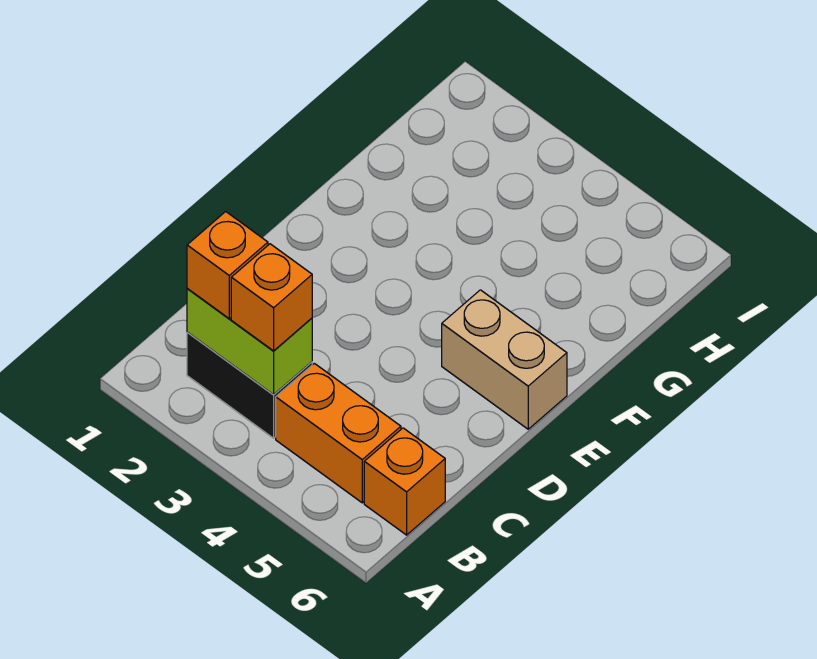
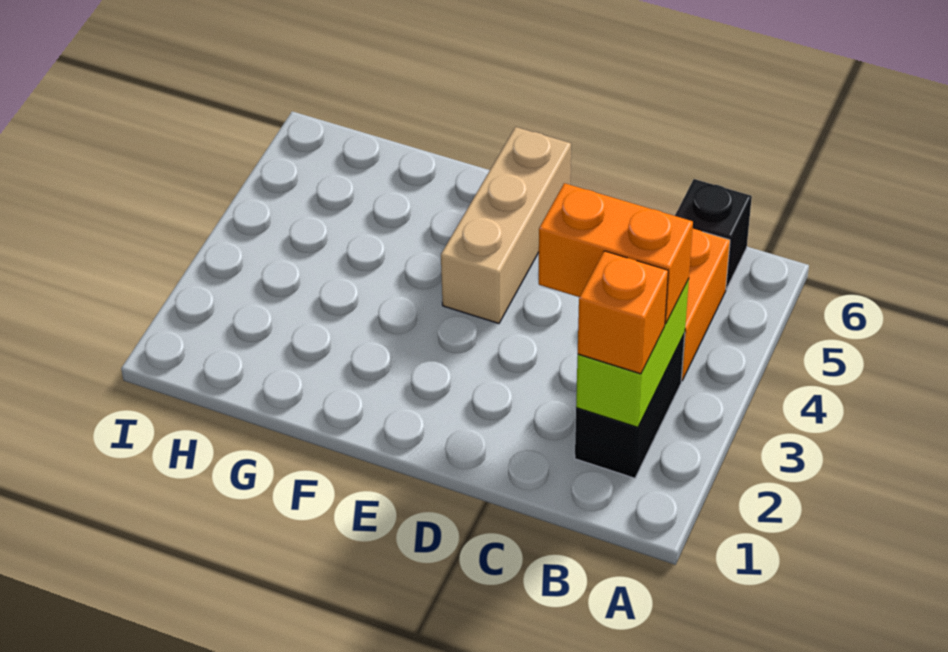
orange brick B3 level 3 -> orange brick B3:C3 level 3
orange brick B6 level 1 -> black brick B6 level 1
tan brick E5:E6 level 1 -> tan brick E4:E6 level 1

